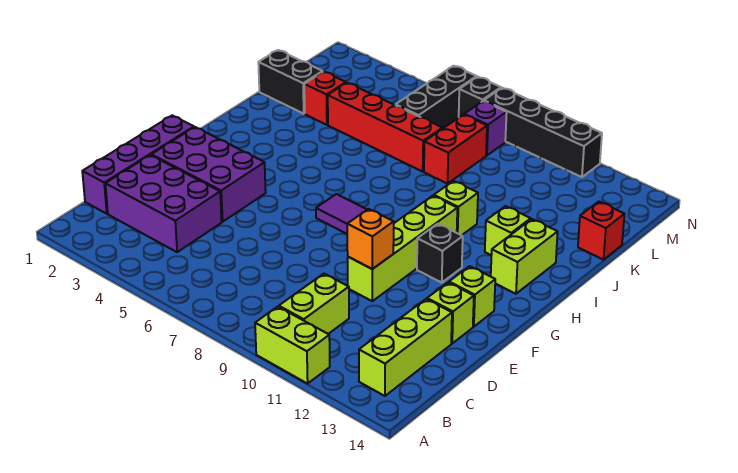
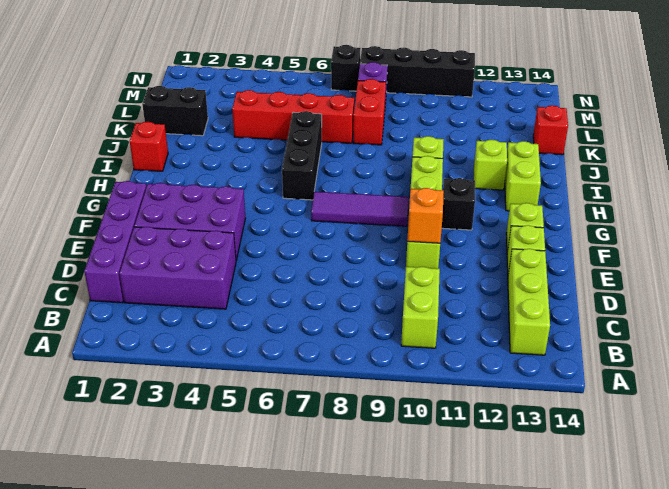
lime brick A10:A11 level 1 -> none
red brick K3 level 1 -> red brick I1 level 1
black brick L6:N6 level 1 -> black brick H6:J6 level 1

